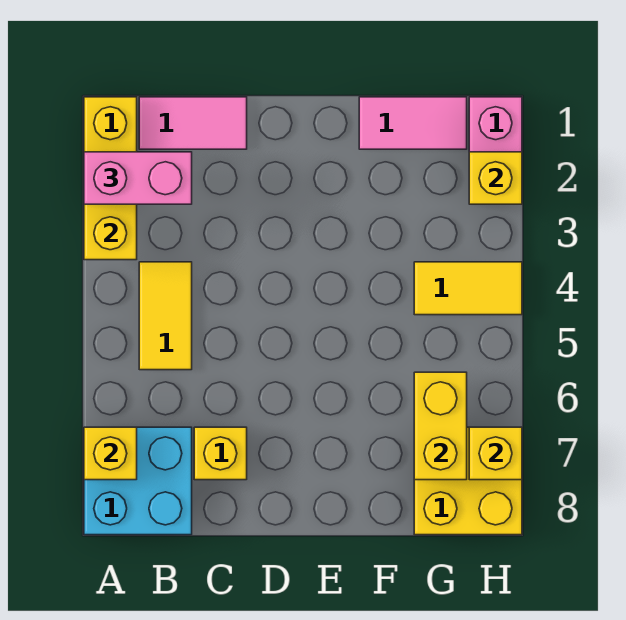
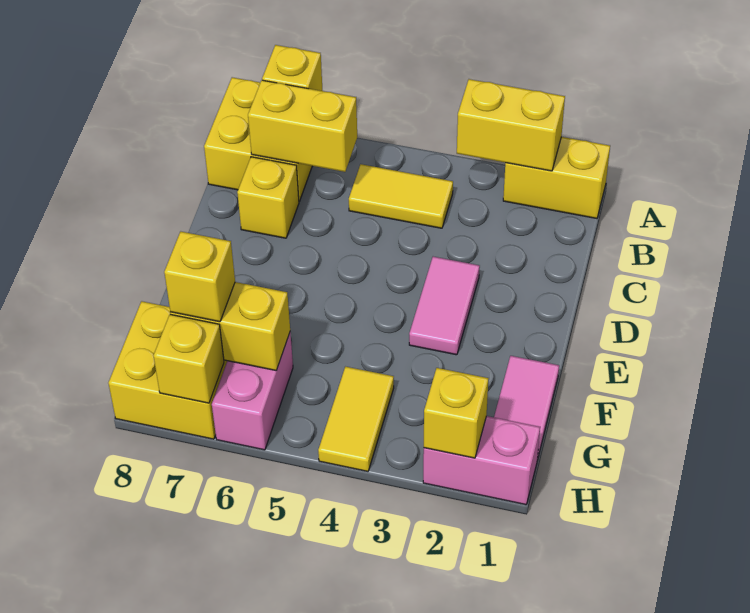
pink brick A2:B2 level 3 -> pink brick G6:H6 level 1
cyan brick A7:B8 level 1 -> yellow brick A7:B8 level 1
pink tile B1:C1 level 1 -> pink tile D3:E3 level 1
none -> yellow brick B6:B7 level 2
none -> yellow brick G7 level 3

